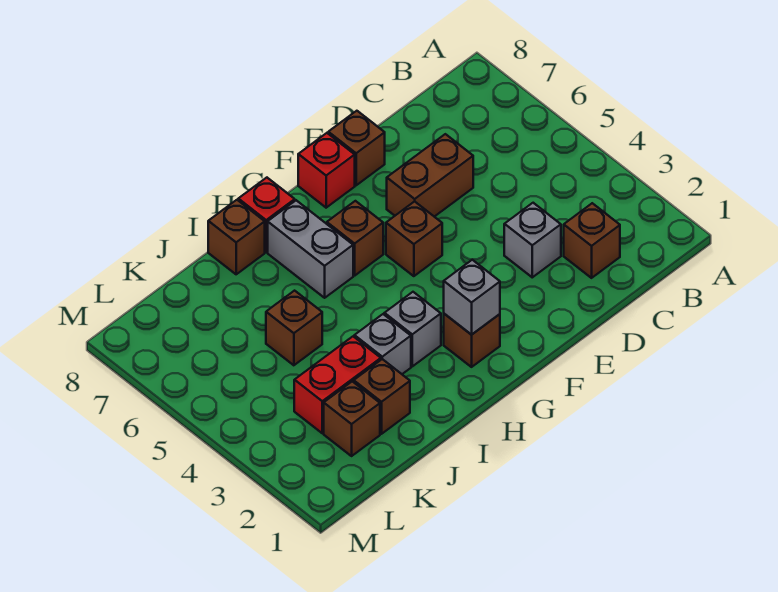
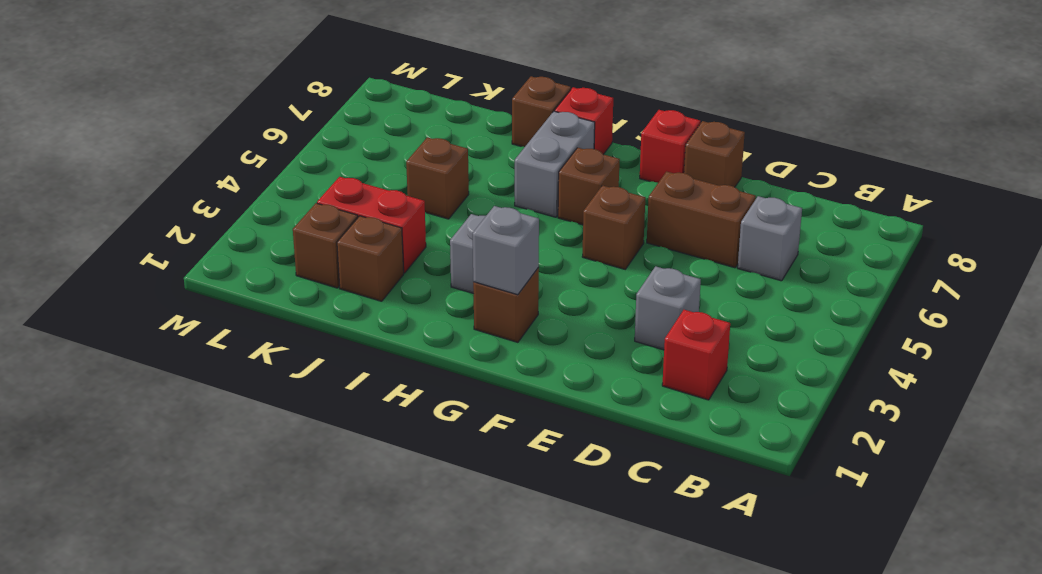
brown brick C2 level 1 -> red brick C2 level 1
grey brick I3 level 1 -> grey brick C6 level 1

